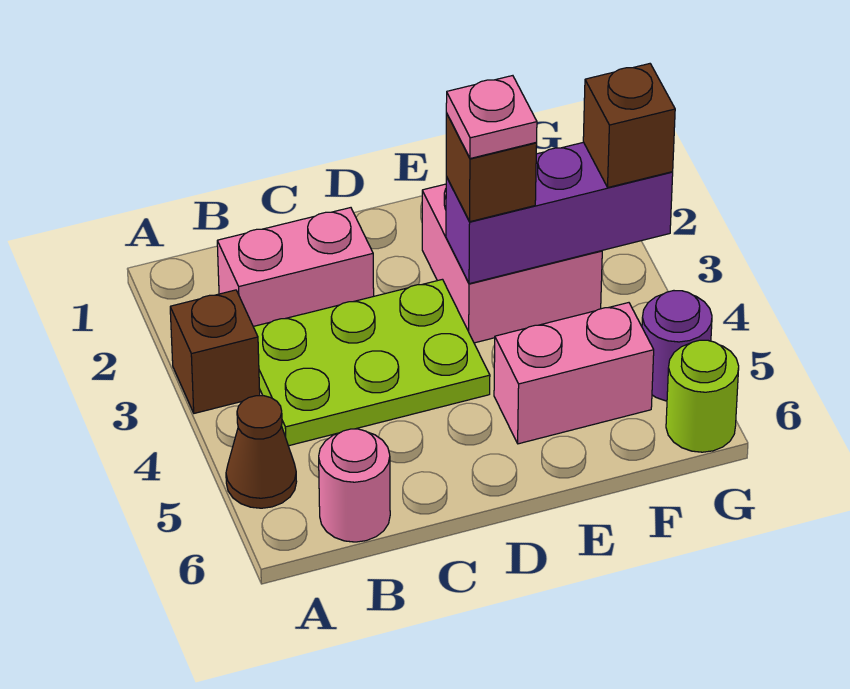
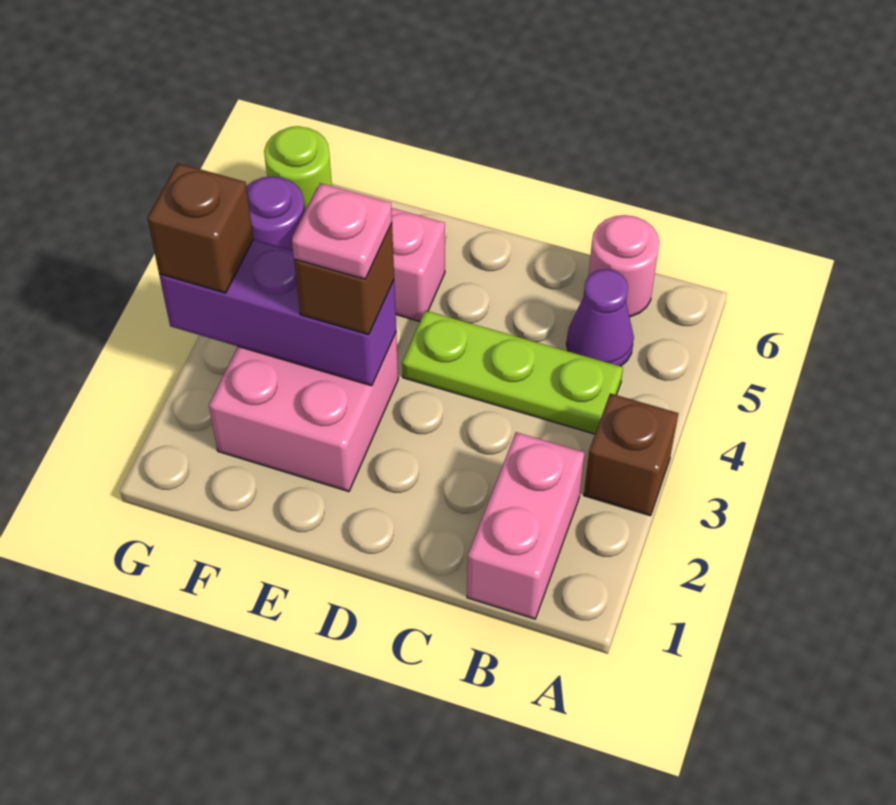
brown cone A5 level 1 -> none
pink brick B2:C2 level 1 -> pink brick B1:B2 level 1
lime plate B3:D4 level 1 -> lime plate B4:D4 level 1
none -> purple cone B5 level 1

